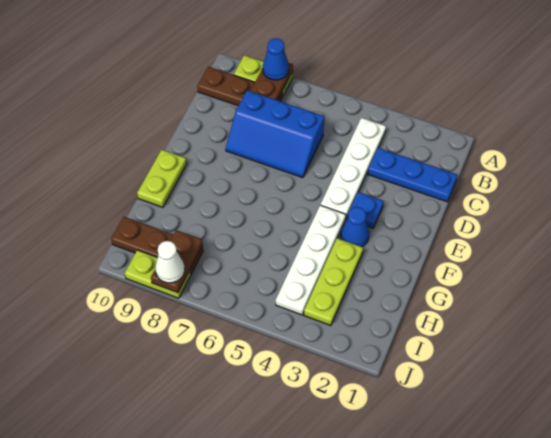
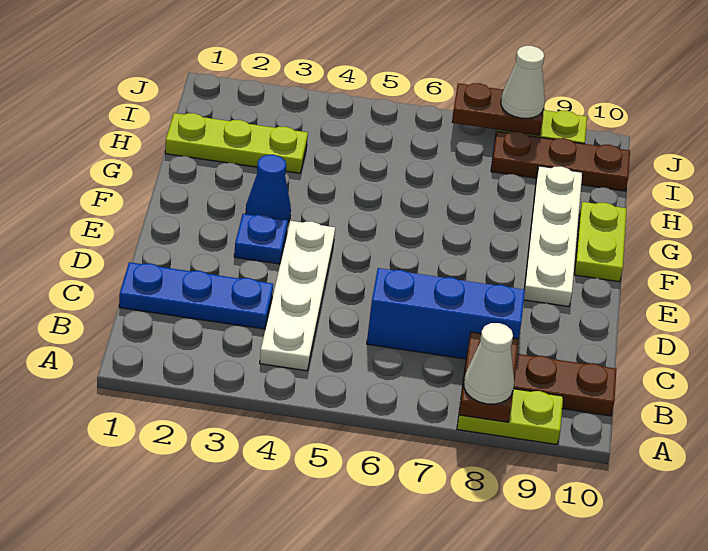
blue cone A8 level 3 -> white cone A8 level 3
white plate F4:I4 level 1 -> white plate E9:H9 level 1
lime plate G3:I3 level 1 -> lime plate H1:H3 level 1
brown plate I8:J8 level 2 -> brown plate J7:J8 level 2

